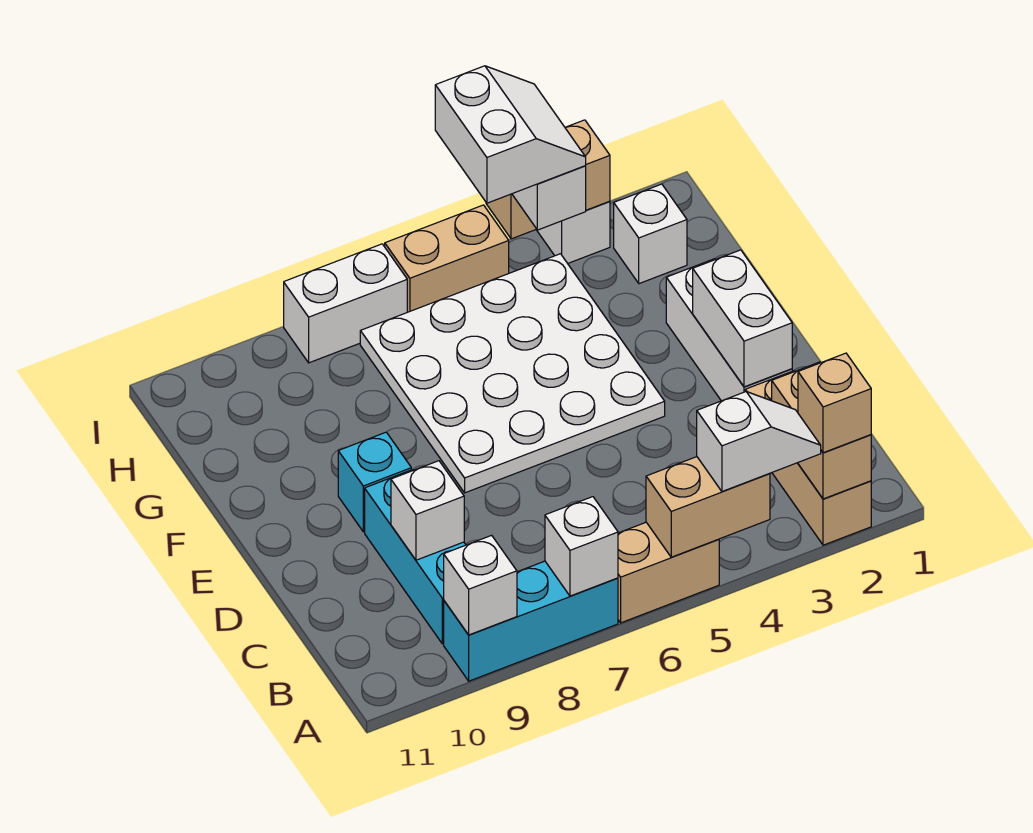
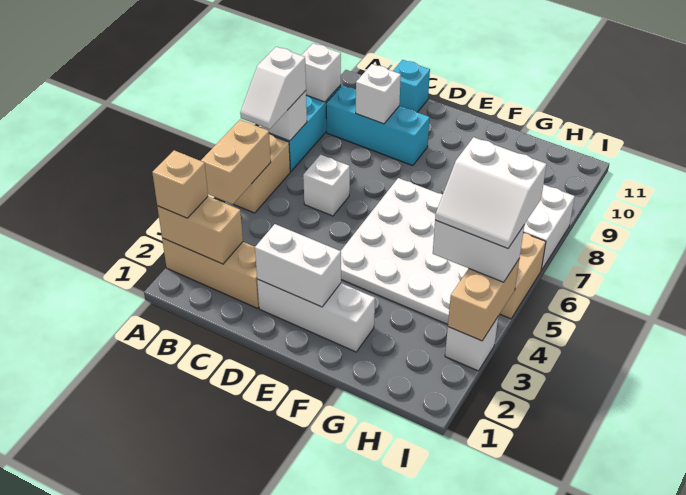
white slope A3:A4 level 3 top 4 -> white slope A6:A7 level 3 top 7
cyan brick E9 level 1 -> cyan brick C11 level 1
white brick H2 level 1 -> white brick C6 level 1

